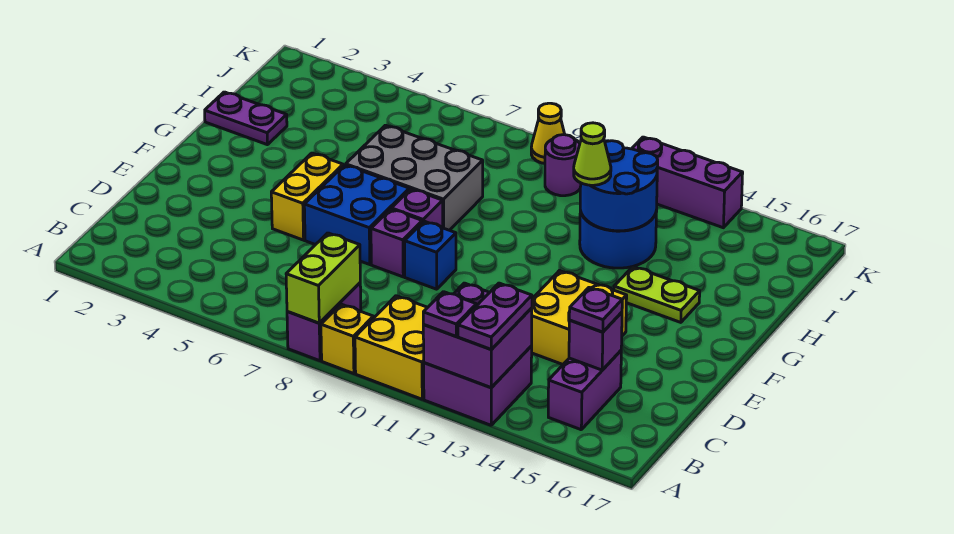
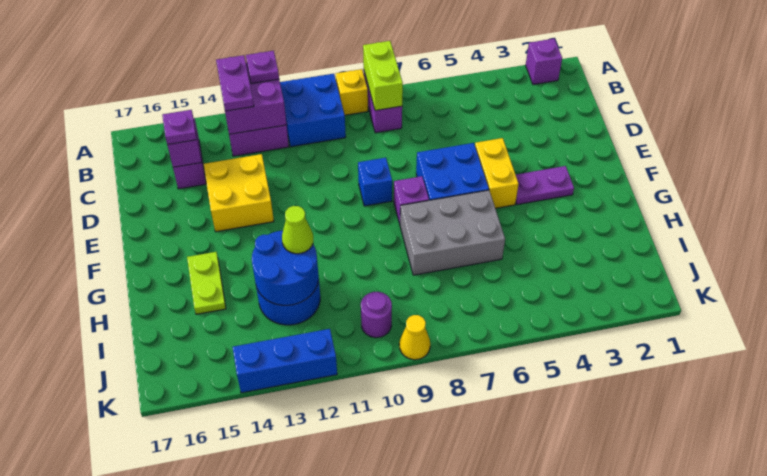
yellow brick A10:B11 level 1 -> blue brick A10:B11 level 1
purple brick E8 level 1 -> purple brick A2 level 1
lime plate G14:G15 level 1 -> lime plate G15:H15 level 1
purple plate H1:H2 level 1 -> purple plate F3:F4 level 1
purple brick K12:K14 level 1 -> blue brick K12:K14 level 1

